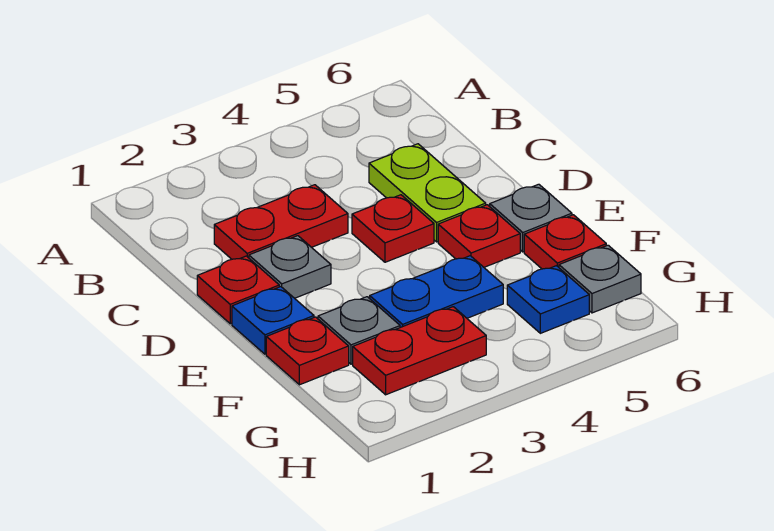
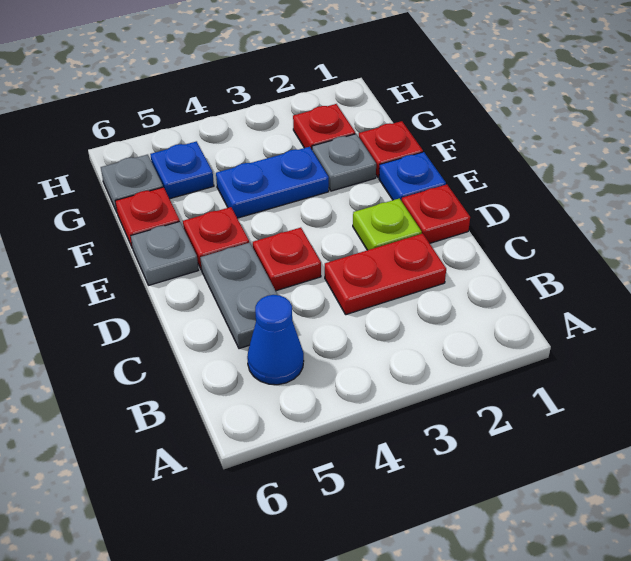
none -> blue cone B5 level 1
lime plate C5:D5 level 1 -> grey plate C5:D5 level 1
grey plate D2 level 1 -> lime plate D2 level 1
red plate G2:G3 level 1 -> red plate G2 level 1

